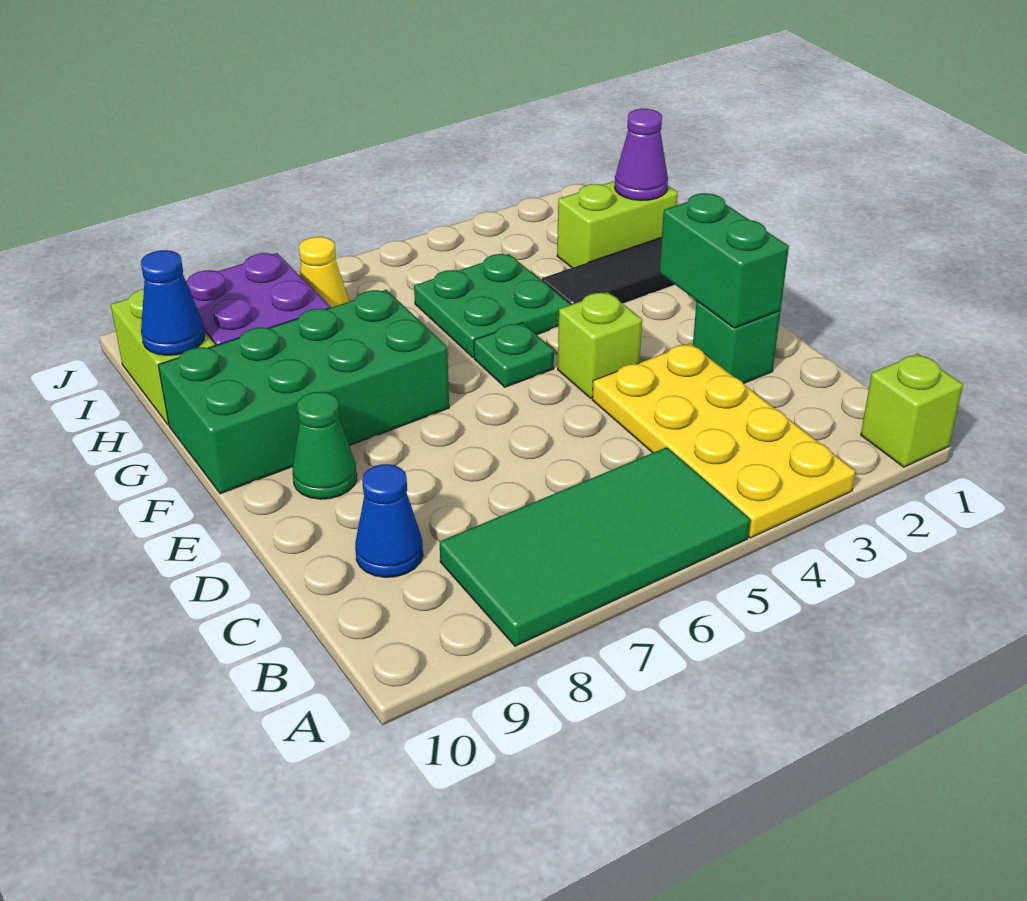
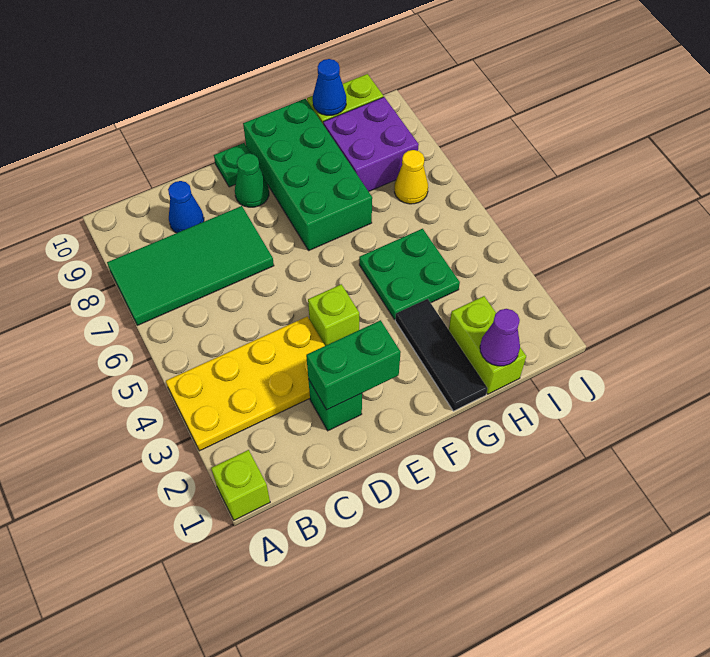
green tile A5:B8 level 1 -> green tile A7:D8 level 1
green plate F5 level 1 -> green plate E10 level 1

